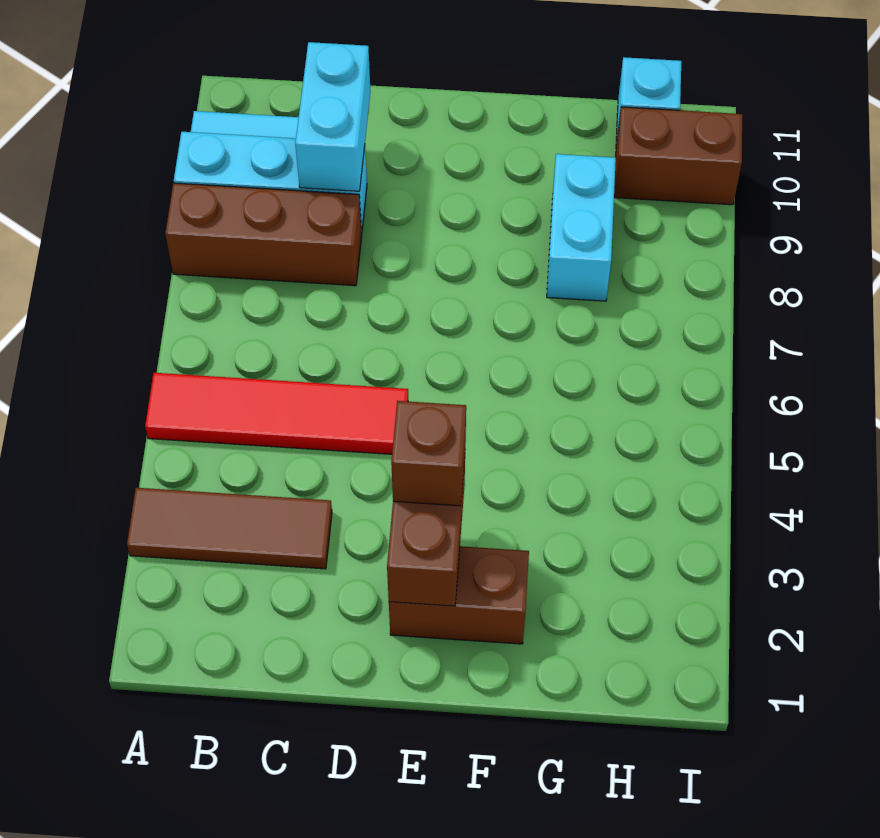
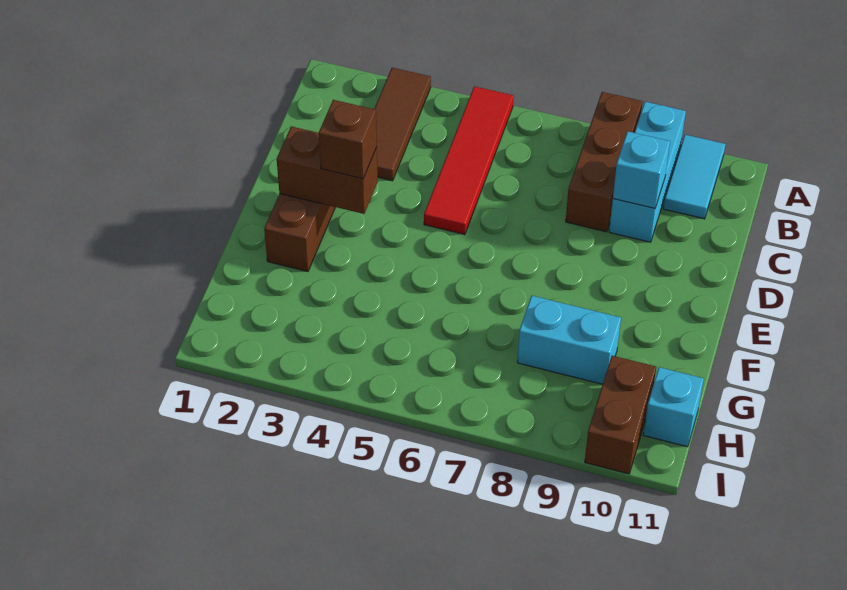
cyan brick C9:C10 level 2 -> cyan brick C9 level 2

